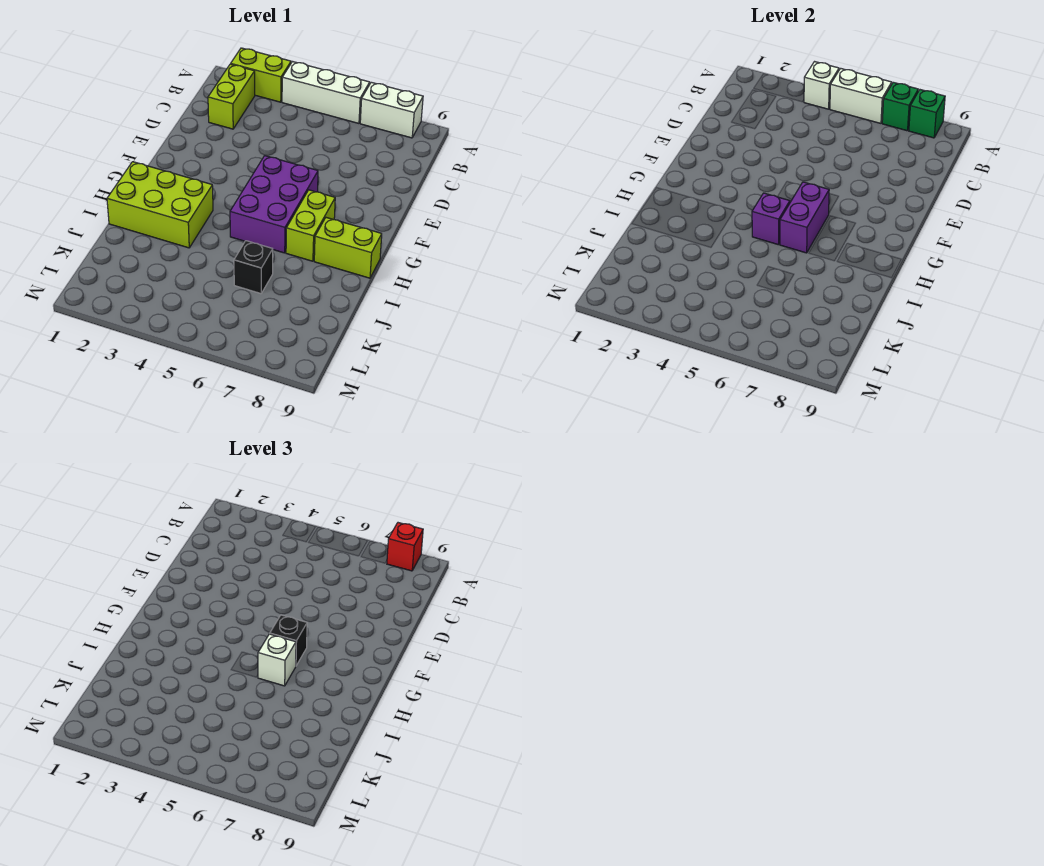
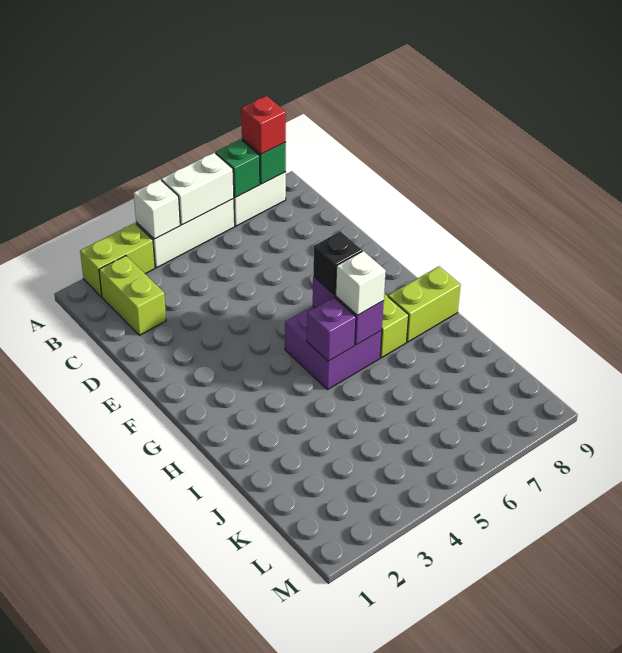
purple brick F5:H6 level 1 -> purple brick G5:H6 level 1
lime brick H1:I3 level 1 -> none
black brick J6 level 1 -> none

